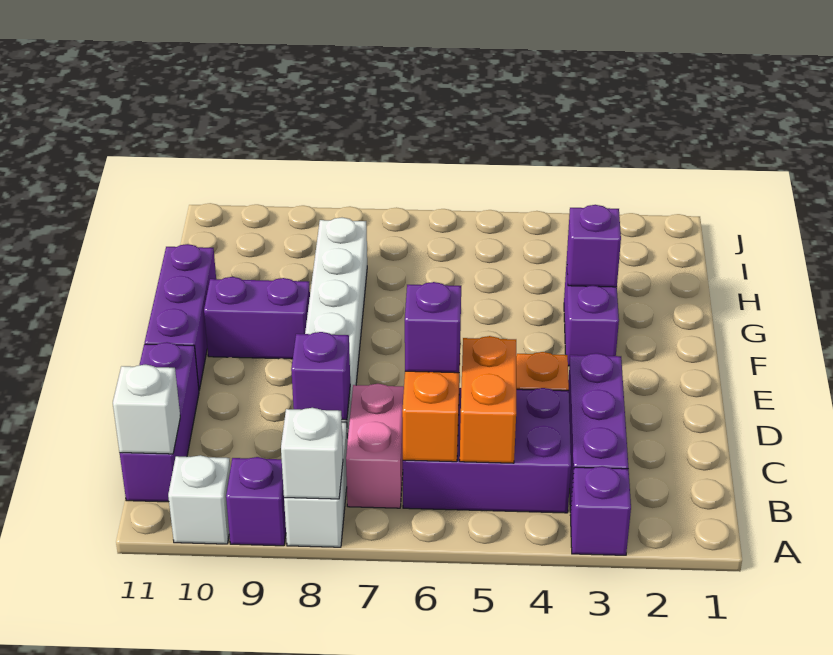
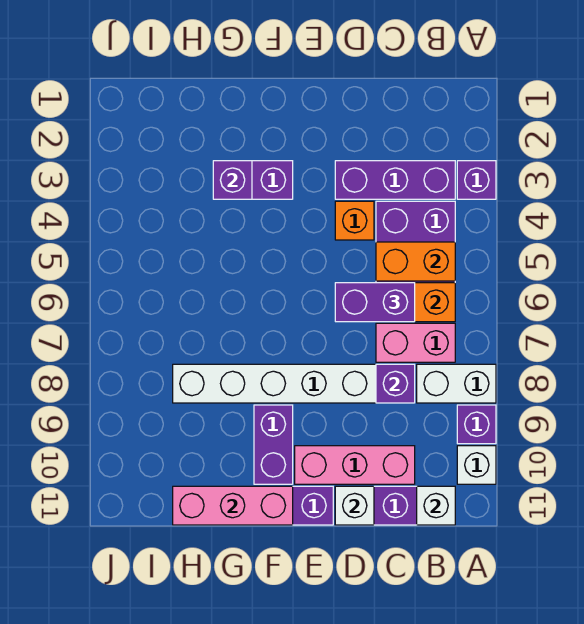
white brick A8 level 2 -> white brick D11 level 2
purple brick C6 level 3 -> purple brick C6:D6 level 3
none -> pink brick C10:E10 level 1
none -> pink brick F11:H11 level 2

